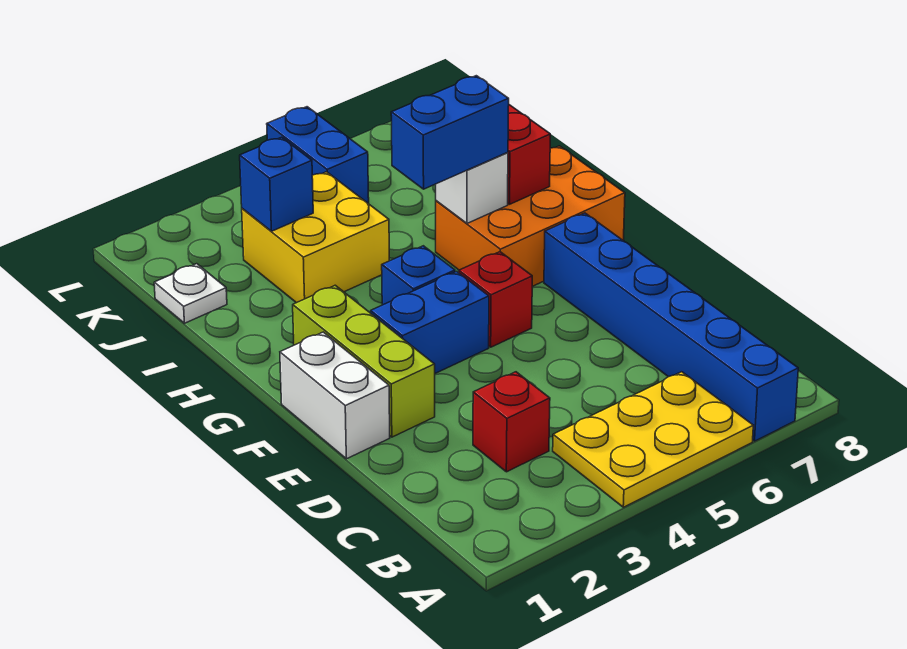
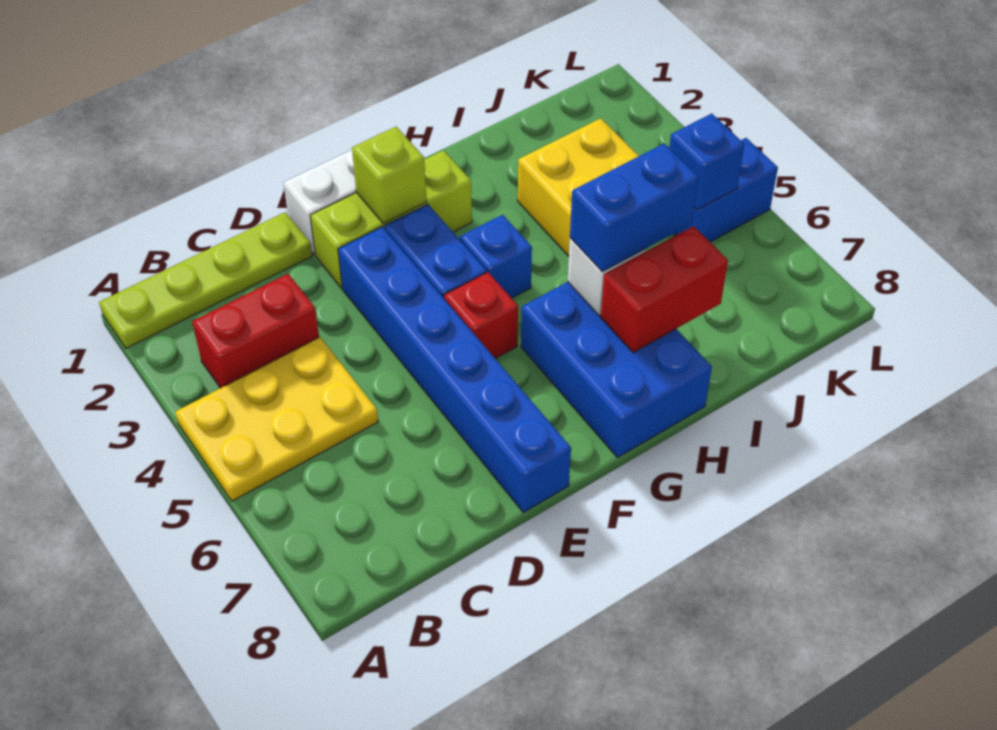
none -> lime plate A1:D1 level 1
yellow plate A4:B6 level 1 -> yellow plate A4:C5 level 1
blue brick A7:F7 level 1 -> blue brick E3:E8 level 1
red brick C3 level 1 -> red brick B3:C3 level 1
none -> lime brick F2 level 2
orange brick G6:H8 level 1 -> blue brick G6:H8 level 1
blue brick H5:H6 level 3 -> blue brick H6:I6 level 3
white plate J1 level 1 -> none
blue brick J3 level 2 -> blue brick K5 level 2

